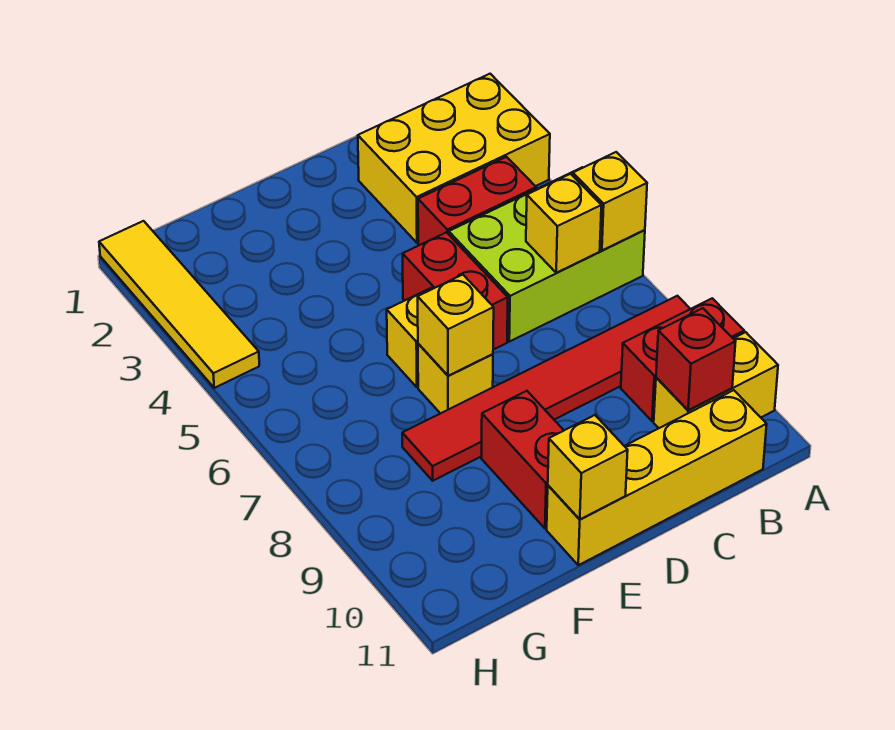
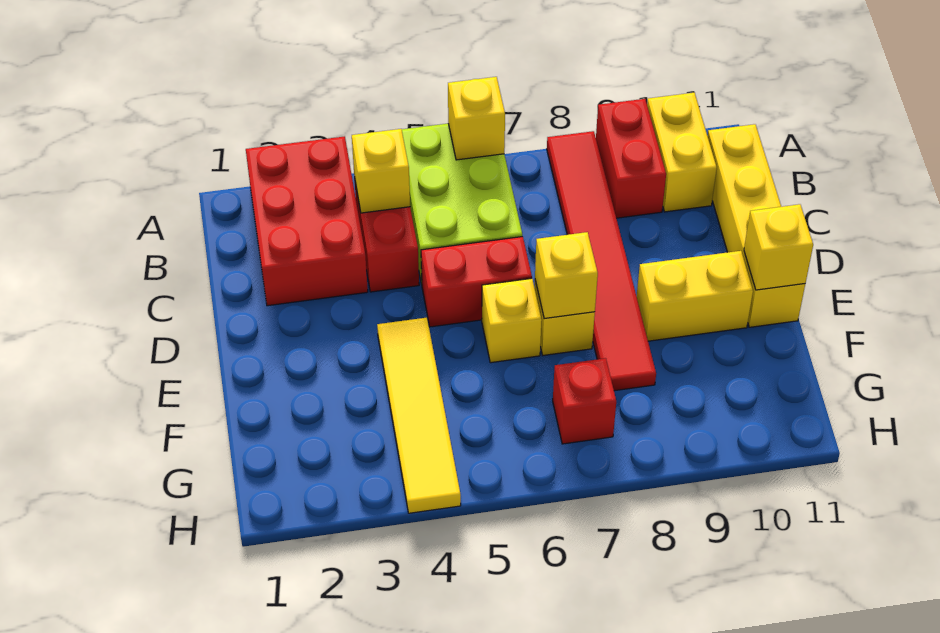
yellow brick A2:C3 level 1 -> red brick A2:C3 level 1
yellow brick B6 level 2 -> yellow brick B4 level 2
red brick B10 level 2 -> red brick G7 level 1
red brick E9:E10 level 1 -> yellow brick E9:E10 level 1
yellow tile H1:H4 level 1 -> yellow tile E4:H4 level 1

